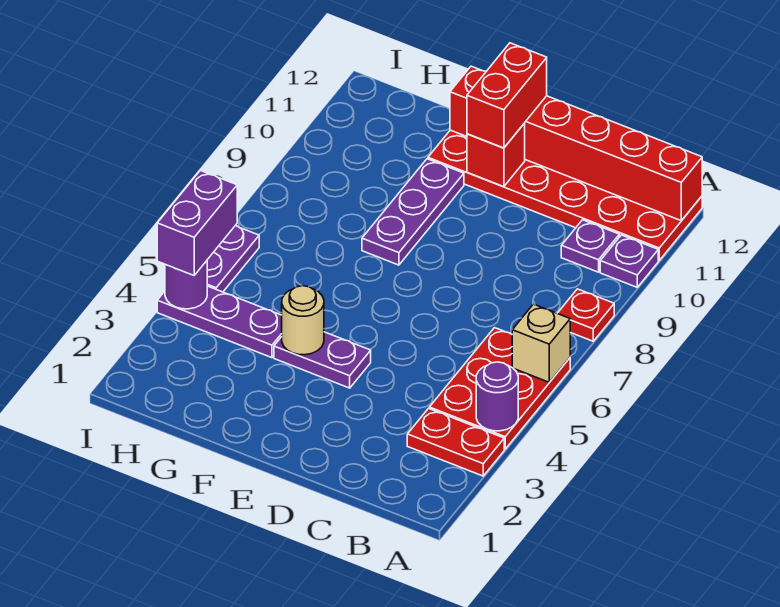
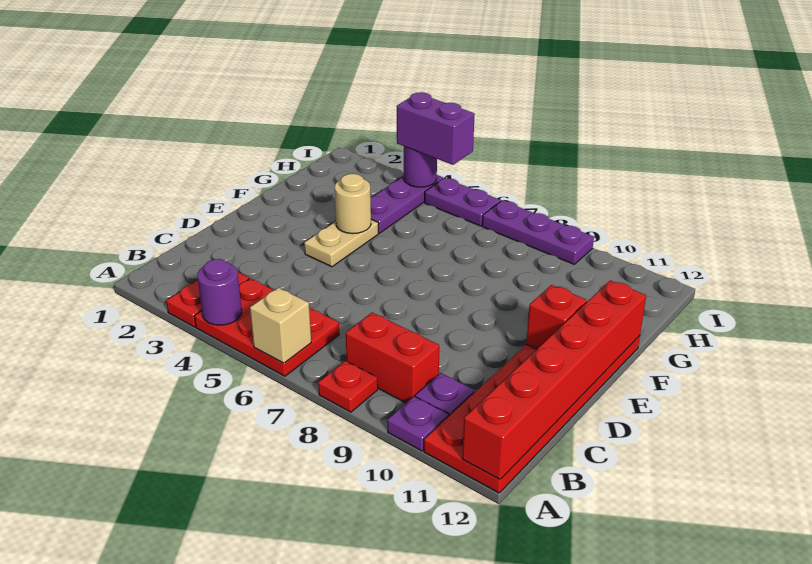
purple plate E4:F4 level 1 -> tan plate E4:F4 level 1
red brick E11:E12 level 3 -> red brick B8:B9 level 1
purple plate F8:F10 level 1 -> purple plate I7:I9 level 1

